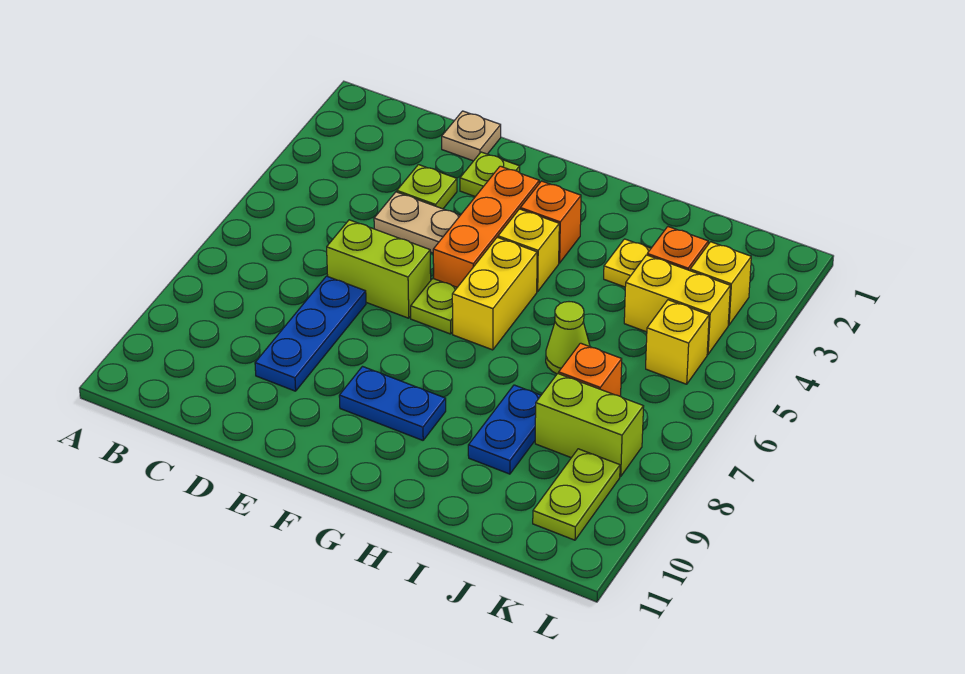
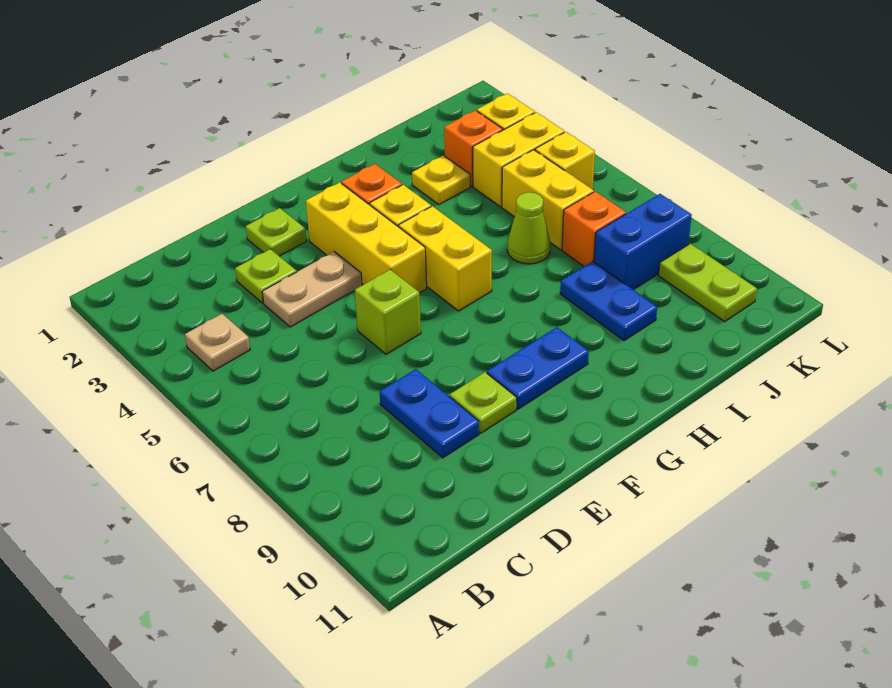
tan plate D1 level 1 -> tan plate B4 level 1
lime brick D6:E6 level 1 -> lime brick E6 level 1
blue plate D7:D9 level 1 -> blue plate D8:D9 level 1
orange brick F3:F5 level 1 -> yellow brick F3:F5 level 1
lime plate F6 level 1 -> lime plate E9 level 1
none -> yellow brick J5:J6 level 1
lime brick J8:K8 level 1 -> blue brick J8:K8 level 1

